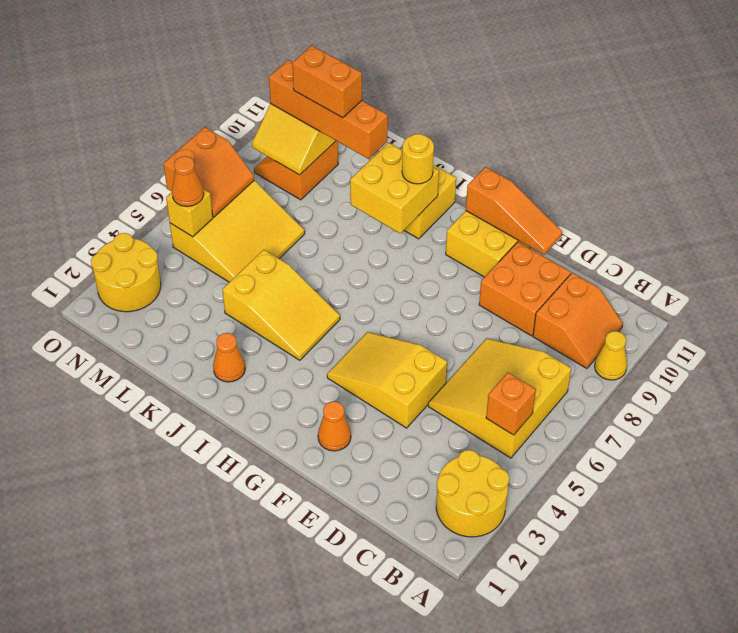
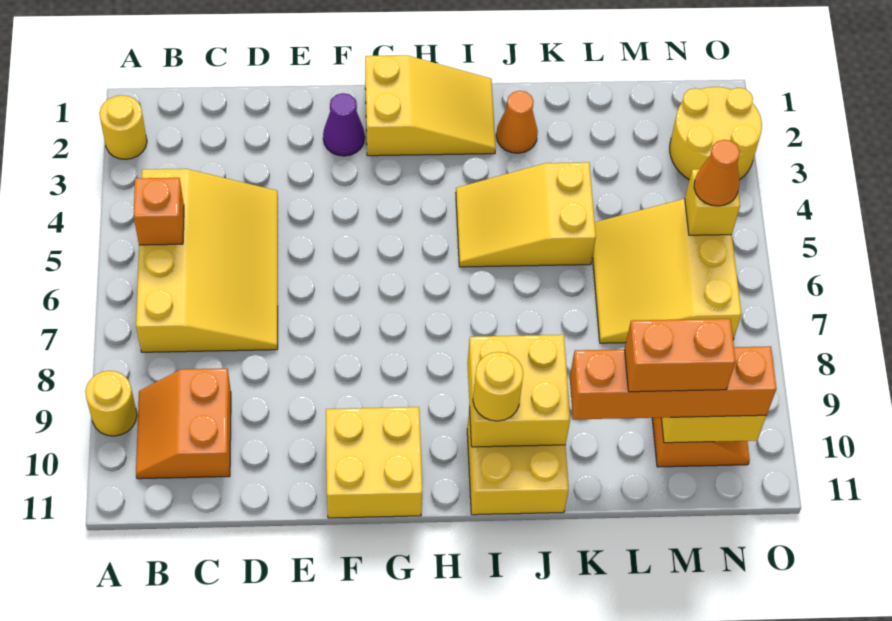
yellow round brick A2:B3 level 1 -> yellow round brick A2 level 1
yellow cone A9 level 1 -> yellow round brick A9 level 1
yellow slope B5:D7 level 1 top B -> yellow slope B4:D7 level 1 top B
orange brick D9:E10 level 1 -> none
yellow slope E4:G5 level 1 top E -> yellow slope G1:I2 level 1 top G
orange slope E11:G11 level 2 top G -> none
orange cone F2 level 1 -> purple cone F2 level 1
orange slope N6:O7 level 2 top O -> none

